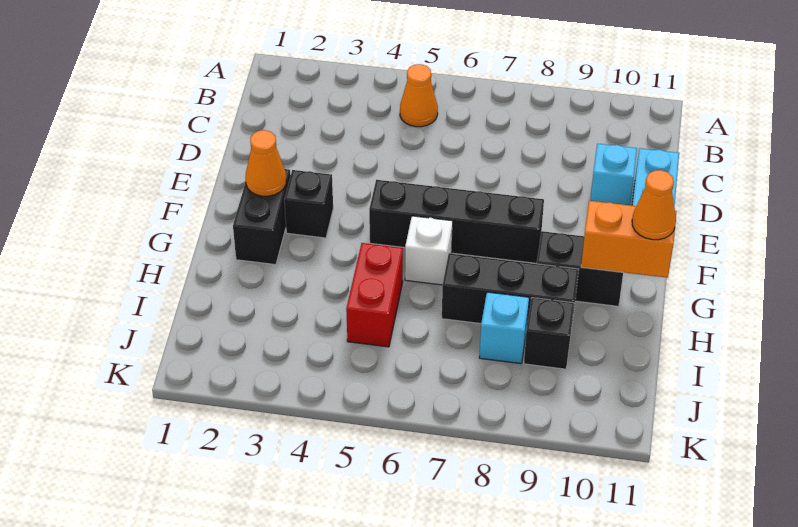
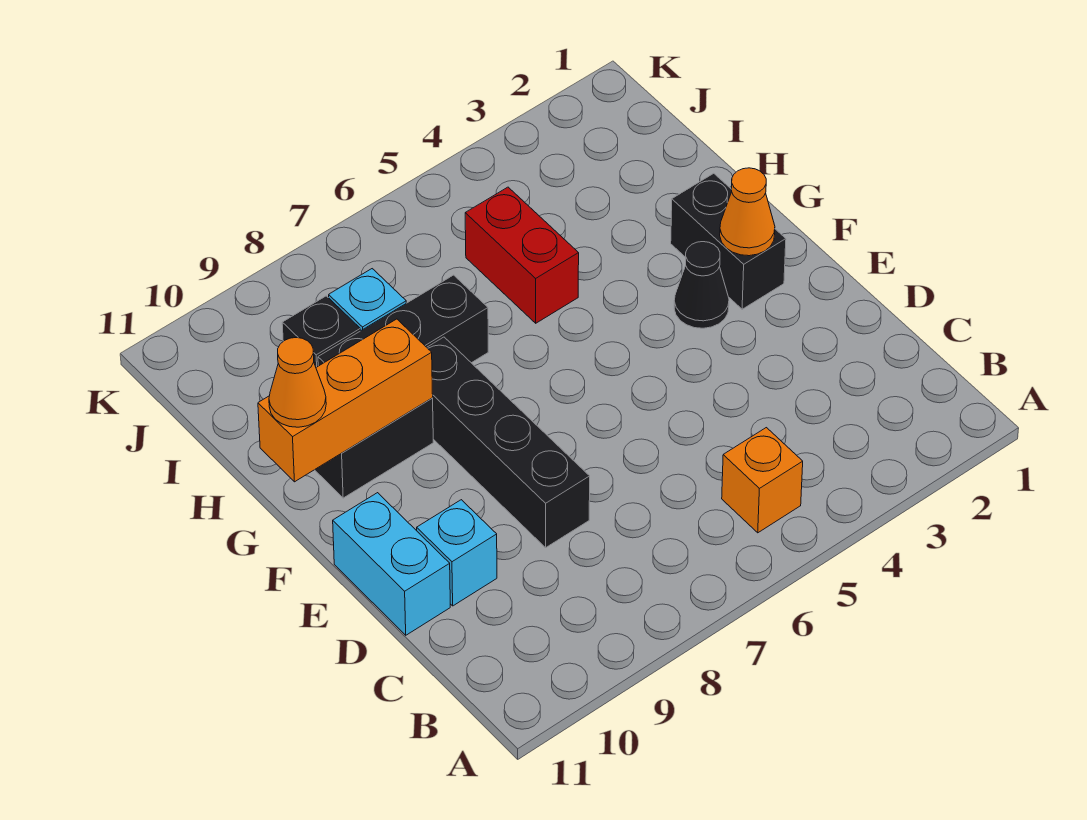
orange cone B5 level 1 -> orange brick B5 level 1
black brick F3 level 1 -> black cone F3 level 1
black brick F5:F8 level 1 -> black brick D8:G8 level 1
white brick G6 level 1 -> none
orange brick G10:G11 level 2 -> orange brick G9:G11 level 2

